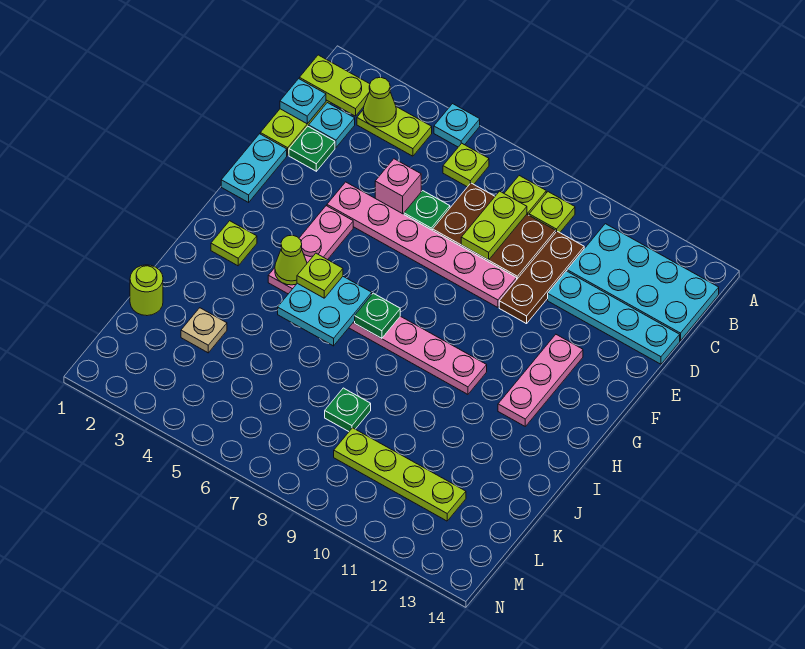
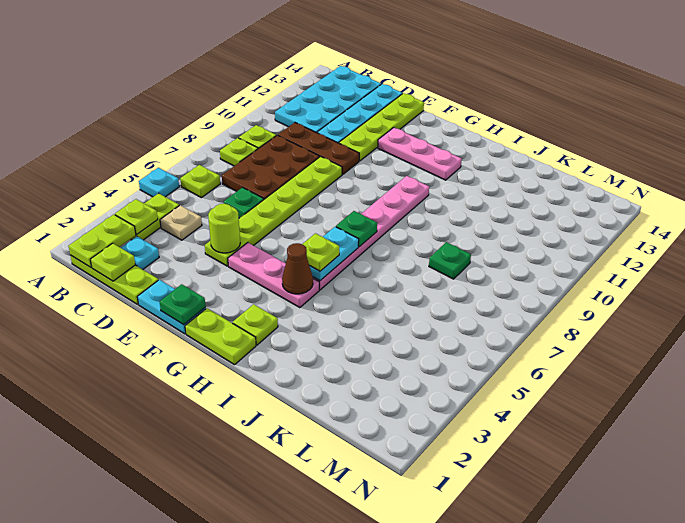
lime cone B3 level 2 -> lime plate B3 level 2
cyan plate C1 level 2 -> lime plate C1 level 2
lime plate C8:D8 level 2 -> lime plate G1:H1 level 1
green plate D2 level 1 -> green plate F1 level 2
pink brick D5 level 1 -> none
pink plate E4:E9 level 1 -> lime plate E4:E9 level 1
lime cone H4 level 2 -> brown cone H4 level 2
cyan plate H5:I6 level 2 -> cyan plate H5:H6 level 2
lime round brick K1 level 1 -> lime round brick E4 level 2
tan plate K3 level 1 -> tan plate C4 level 1
lime plate L9:L12 level 1 -> lime plate E11:E14 level 1

